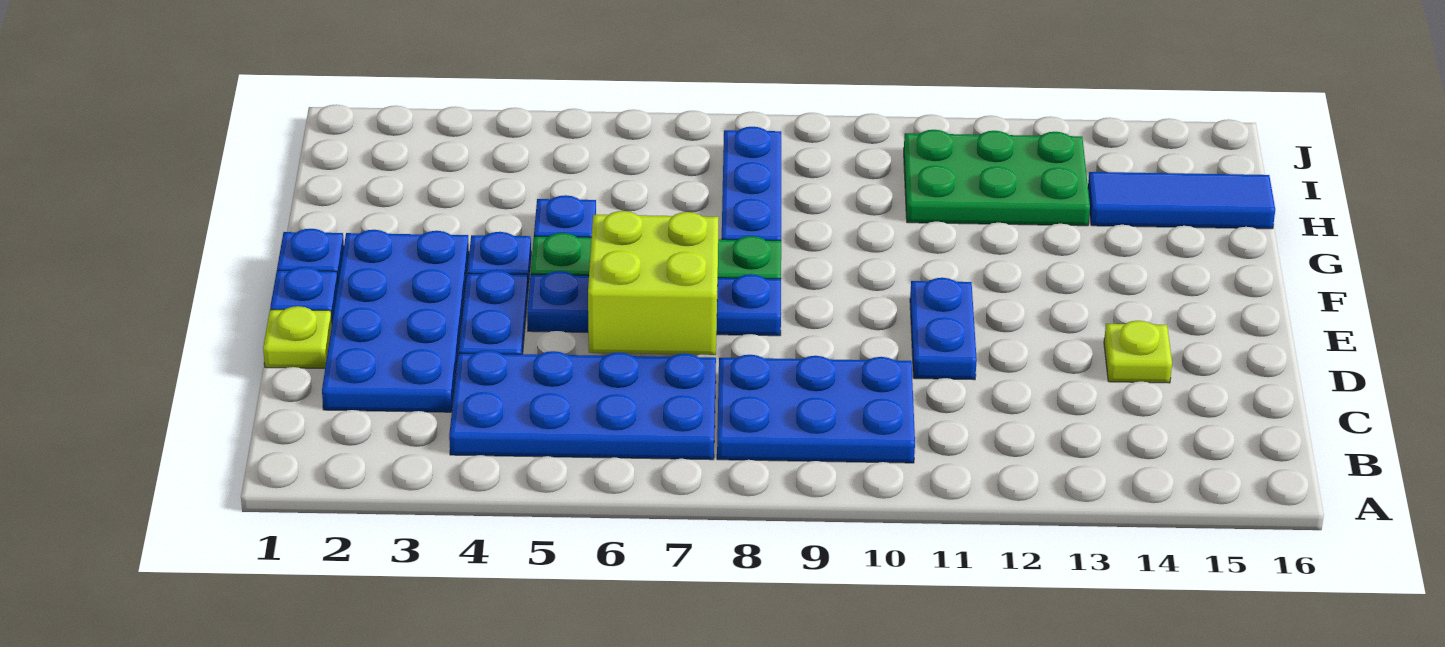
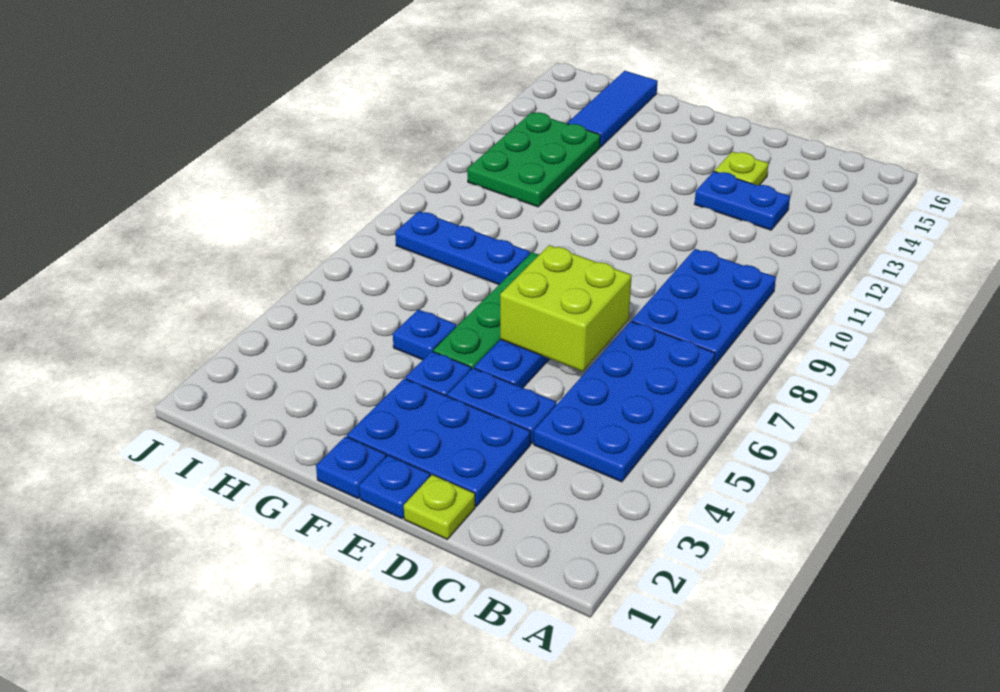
blue plate C2:F3 level 1 -> blue plate D2:F3 level 1
blue plate D11:E11 level 1 -> blue plate C13:D13 level 1

